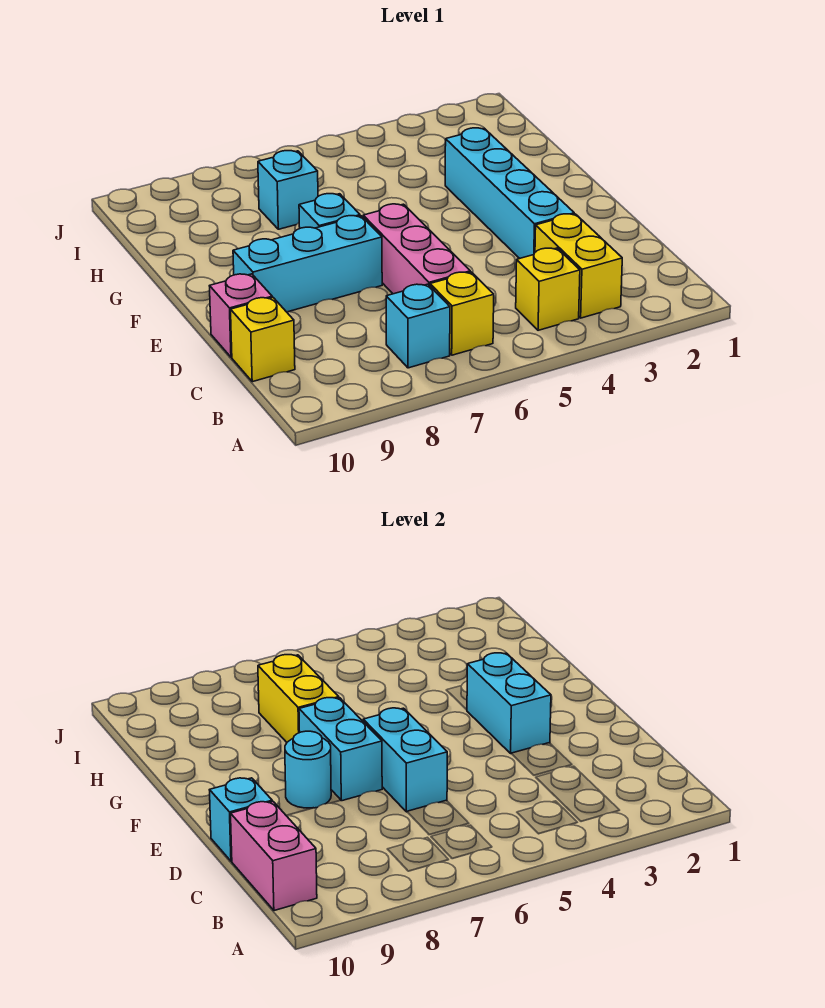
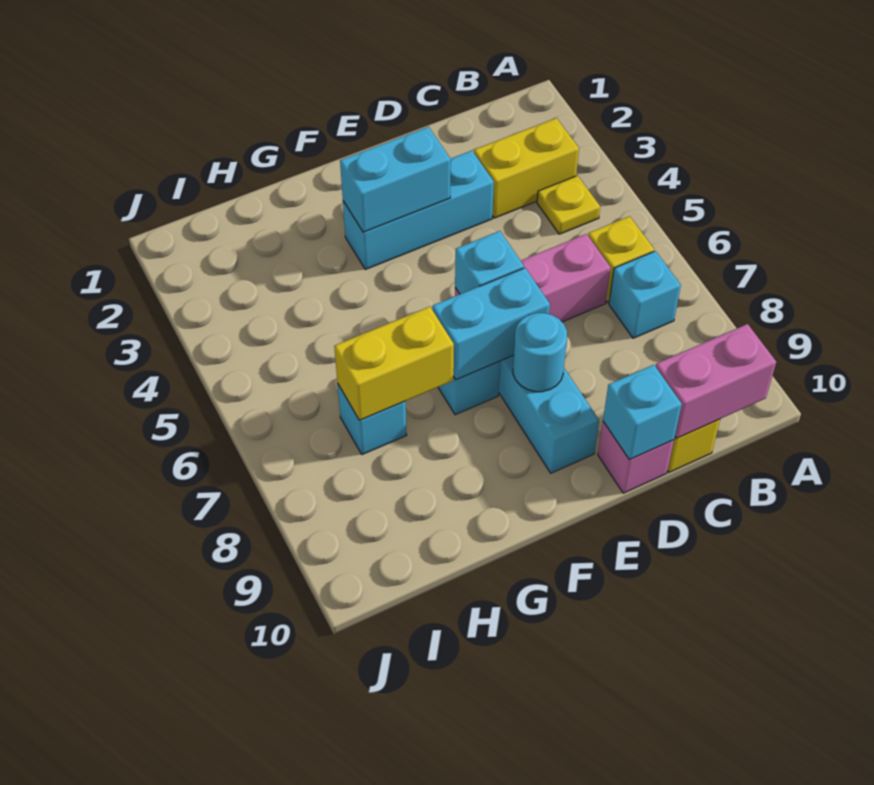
yellow brick B4 level 1 -> yellow plate B4 level 1
cyan brick D3:G3 level 1 -> cyan brick D3:F3 level 1
cyan brick D6:E6 level 2 -> cyan brick E6 level 2

